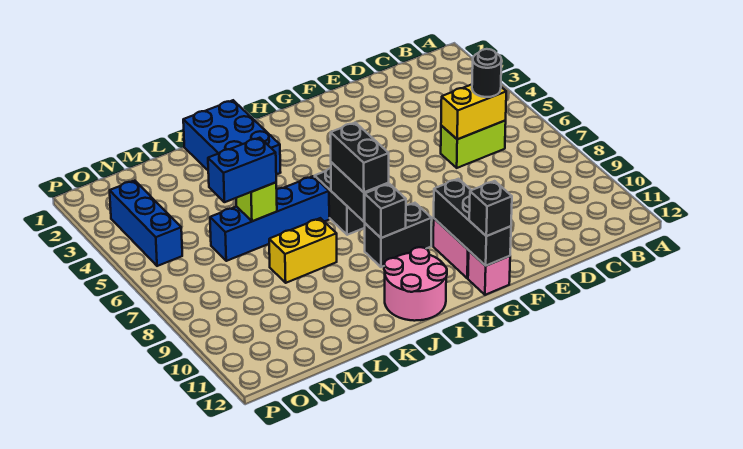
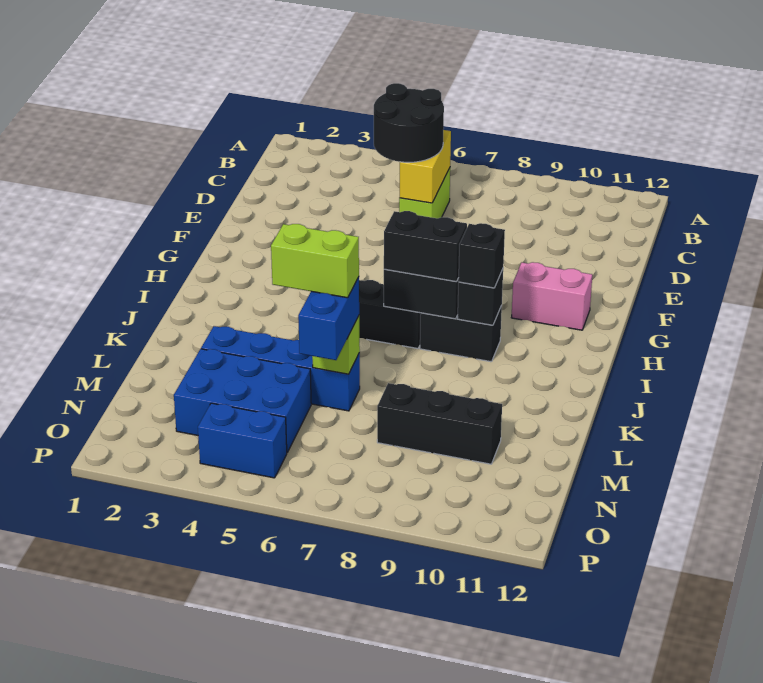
black round brick C6 level 3 -> black round brick C5:D6 level 3
black brick G10:G12 level 2 -> black brick M8:M10 level 1
pink brick G12 level 1 -> none
black brick G12 level 3 -> black brick I9 level 3
black brick H9:I9 level 1 -> black brick I8:I9 level 1
pink round brick I11:J12 level 1 -> none
blue brick J1:K3 level 1 -> blue brick M3:N5 level 1
blue brick J6:M6 level 1 -> blue brick L3:L6 level 1
yellow brick K8:L8 level 1 -> none
none -> lime brick L5:L6 level 4
blue brick O3:O5 level 1 -> blue brick O4:O5 level 1

